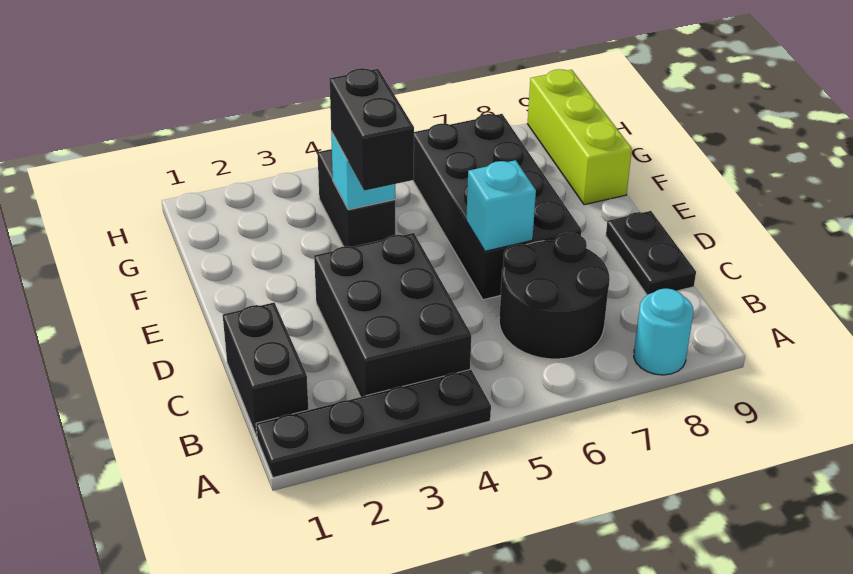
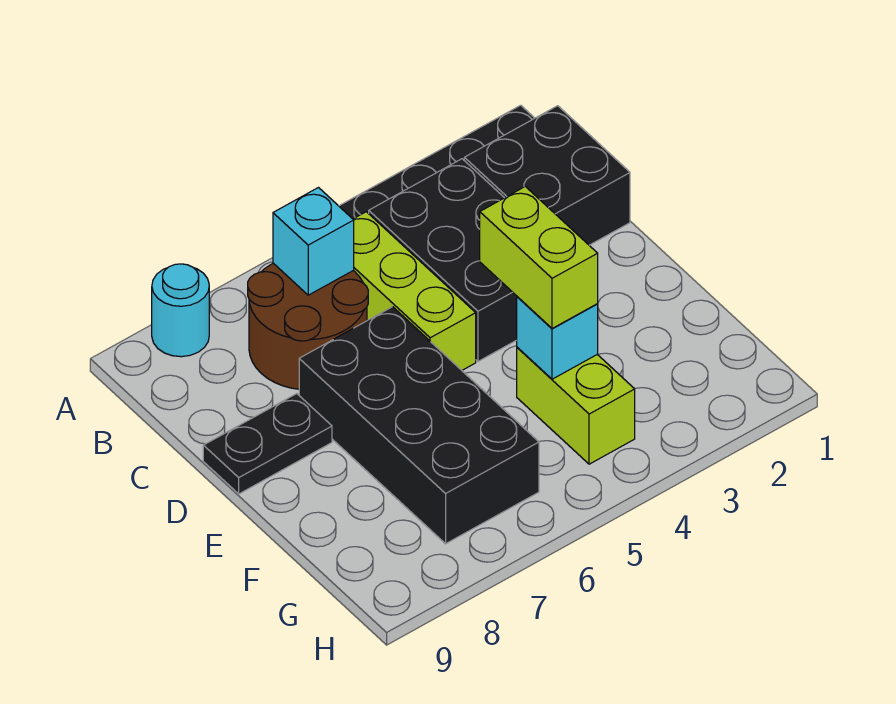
black brick B1:C1 level 1 -> black brick B1:C2 level 1
black round brick B6:C7 level 1 -> brown round brick B6:C7 level 1
black plate C9:D9 level 1 -> black plate D8:D9 level 1
cyan brick D6 level 2 -> cyan brick B6 level 2
black brick E4:F4 level 3 -> lime brick E4:F4 level 3
black brick F4:G4 level 1 -> lime brick F4:G4 level 1
lime brick F9:H9 level 1 -> lime brick B5:D5 level 1

